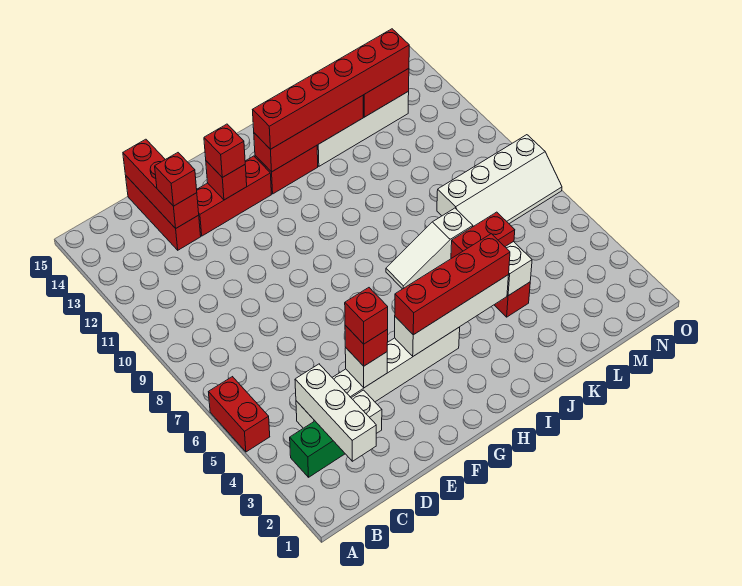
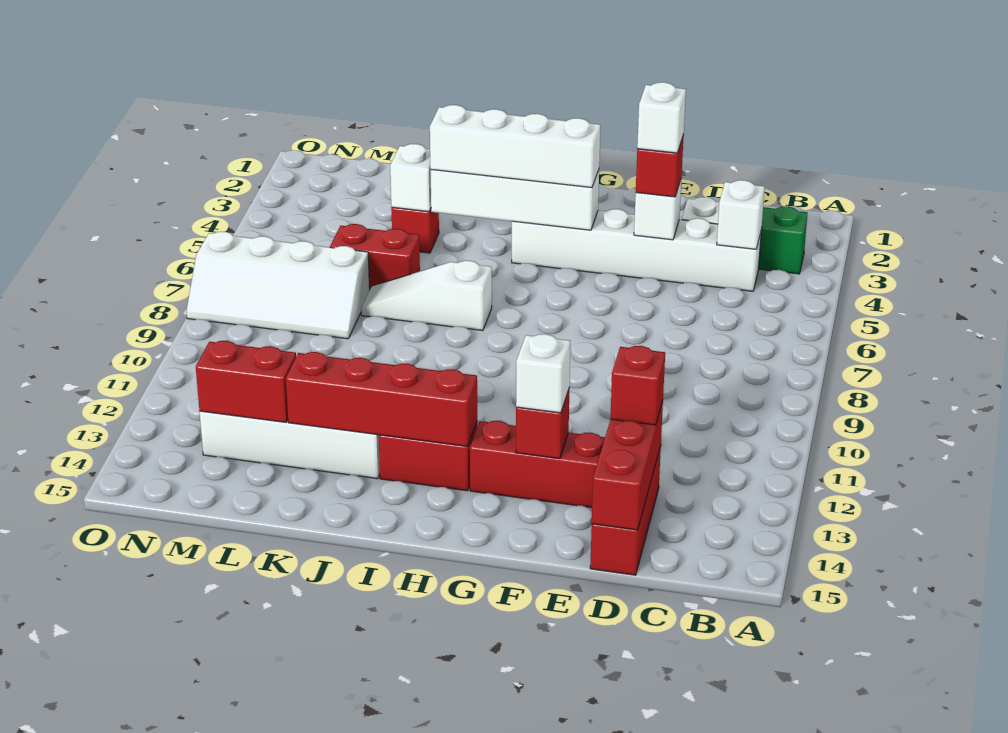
red brick A5:A6 level 1 -> none
white brick C2:C4 level 2 -> white brick C4 level 2
red brick E4 level 4 -> white brick E4 level 4
red brick F13 level 3 -> white brick F13 level 3
red brick G4:J4 level 3 -> white brick G4:J4 level 3
red brick H13:M13 level 3 -> none
white slope I7:K7 level 1 top K -> white slope I7:K7 level 1 top I
white slope L7:O8 level 1 top 8 -> white slope L7:O8 level 1 top 7

